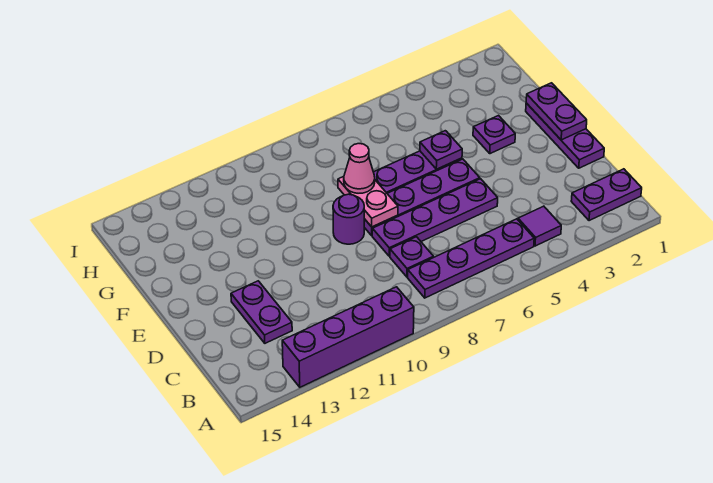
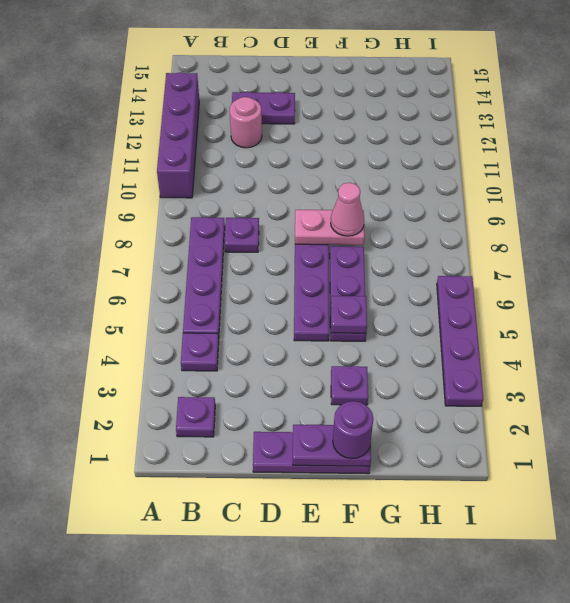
purple plate B1:B2 level 1 -> purple plate B2 level 1
purple tile B4 level 1 -> purple plate B4 level 1
none -> pink round brick C12 level 1
purple plate D5:D8 level 1 -> purple plate I3:I6 level 1
purple round brick E9 level 1 -> purple round brick F1 level 3

